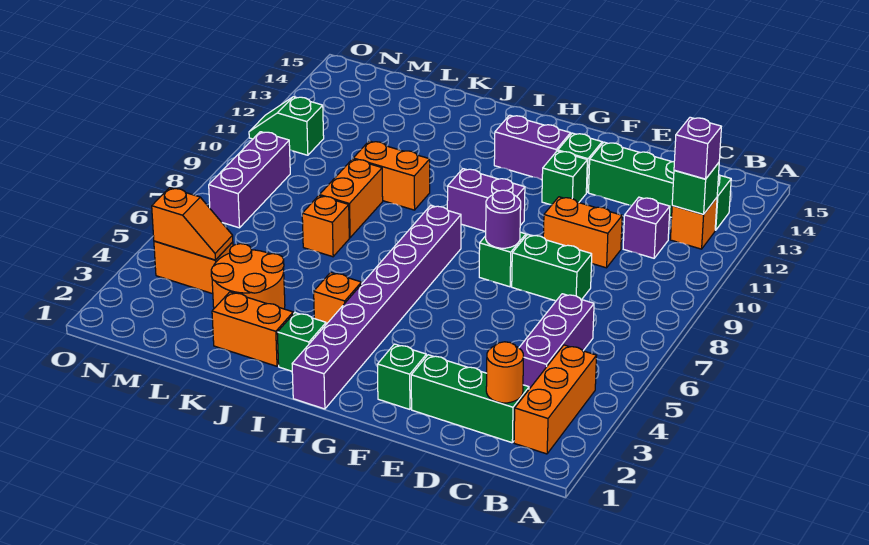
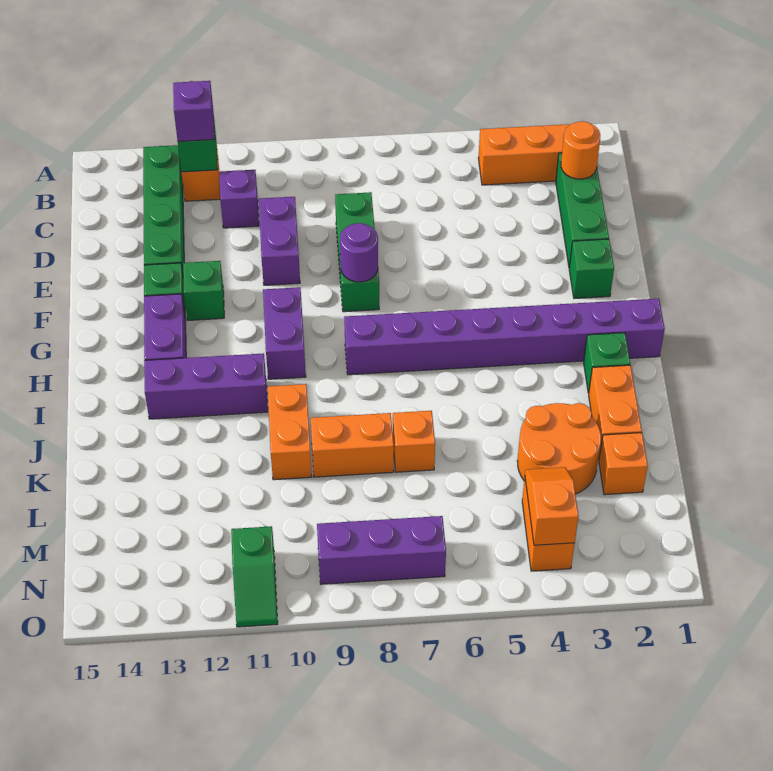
purple brick C4:C6 level 1 -> purple brick I11:I13 level 1
orange brick D10:E10 level 1 -> purple brick D10:E10 level 1
orange brick I4 level 1 -> orange brick L2 level 1

